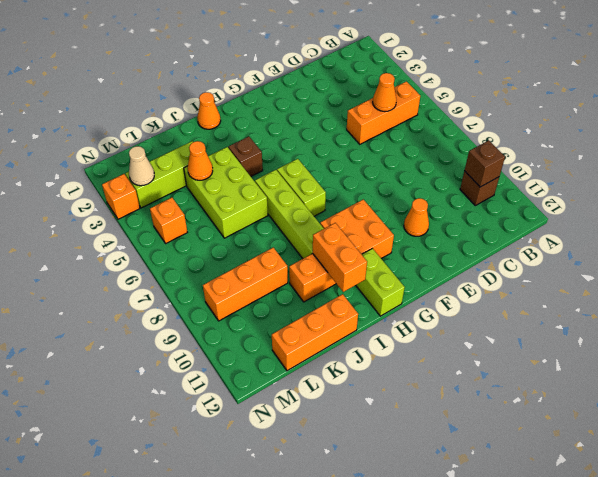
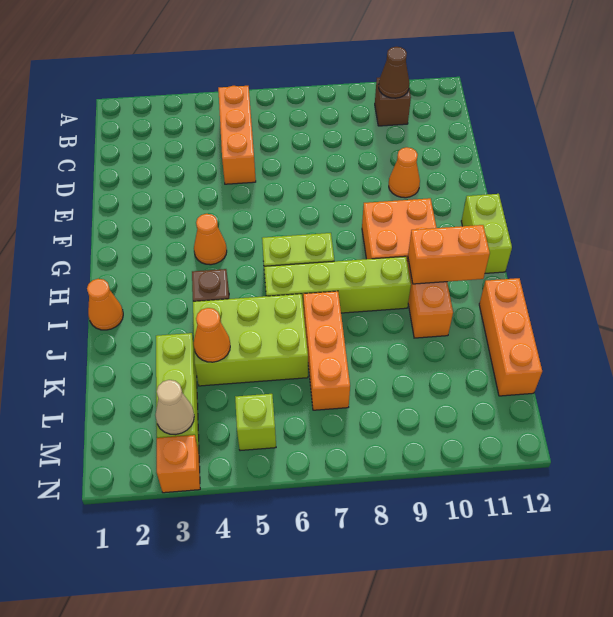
brown brick B10 level 2 -> brown cone B10 level 2
orange cone C5 level 2 -> orange cone G4 level 1
lime brick H11:H12 level 1 -> lime brick G12:H12 level 1
orange brick K9:M9 level 1 -> orange brick J7:L7 level 1
orange brick M5 level 1 -> lime brick M5 level 1

